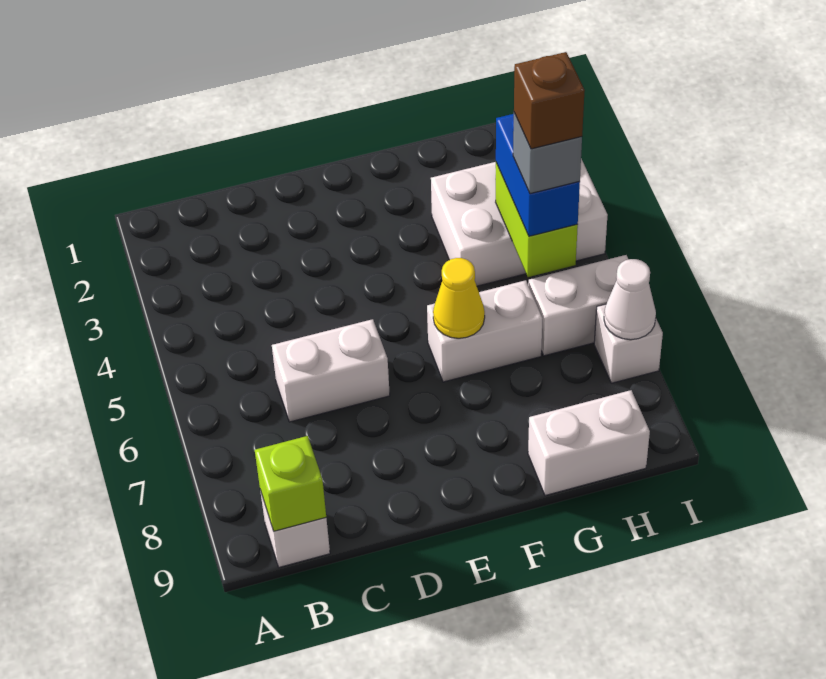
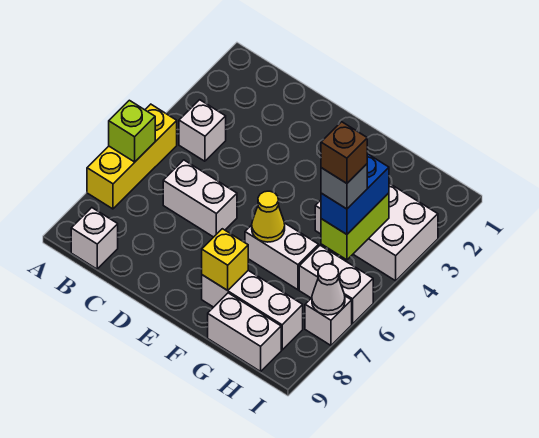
none -> yellow brick A5:A7 level 1
none -> white brick B4 level 1
lime brick B9 level 2 -> lime brick A6 level 2
none -> white brick F8:H8 level 1
none -> yellow brick F8 level 2

